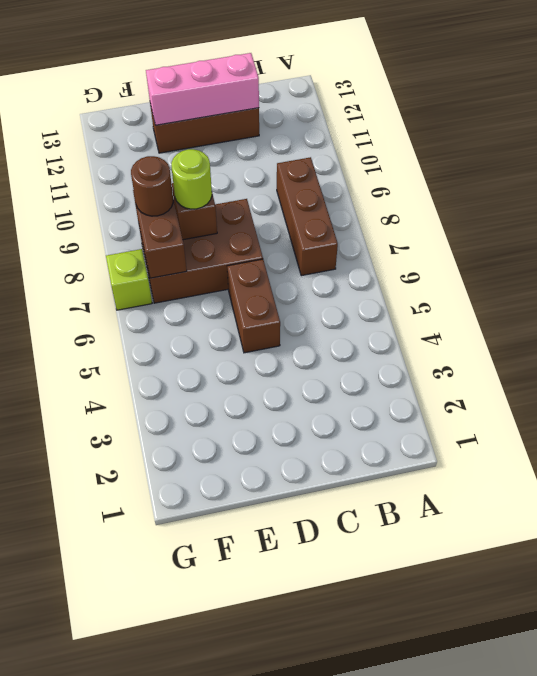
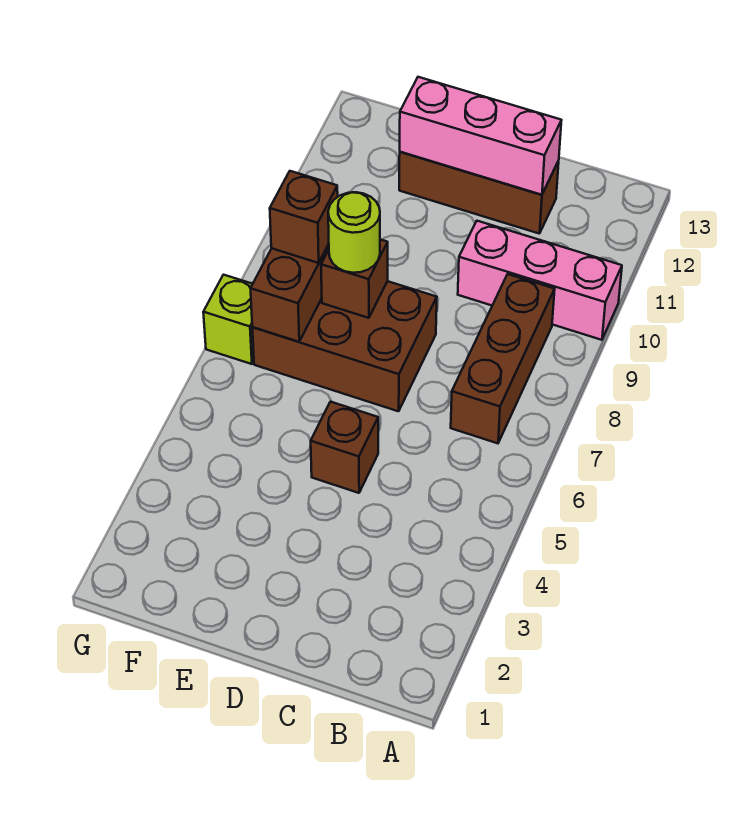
none -> pink brick A10:C10 level 1
brown brick D5:D6 level 1 -> brown brick D5 level 1
brown round brick F8 level 3 -> brown brick F8 level 3

